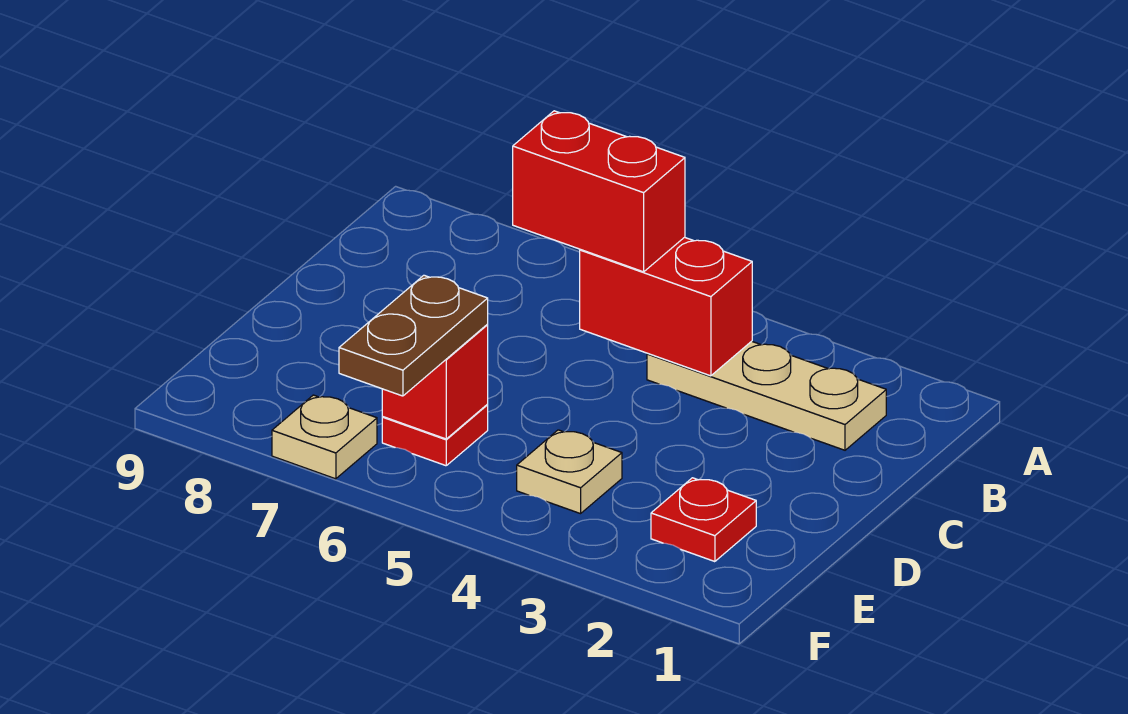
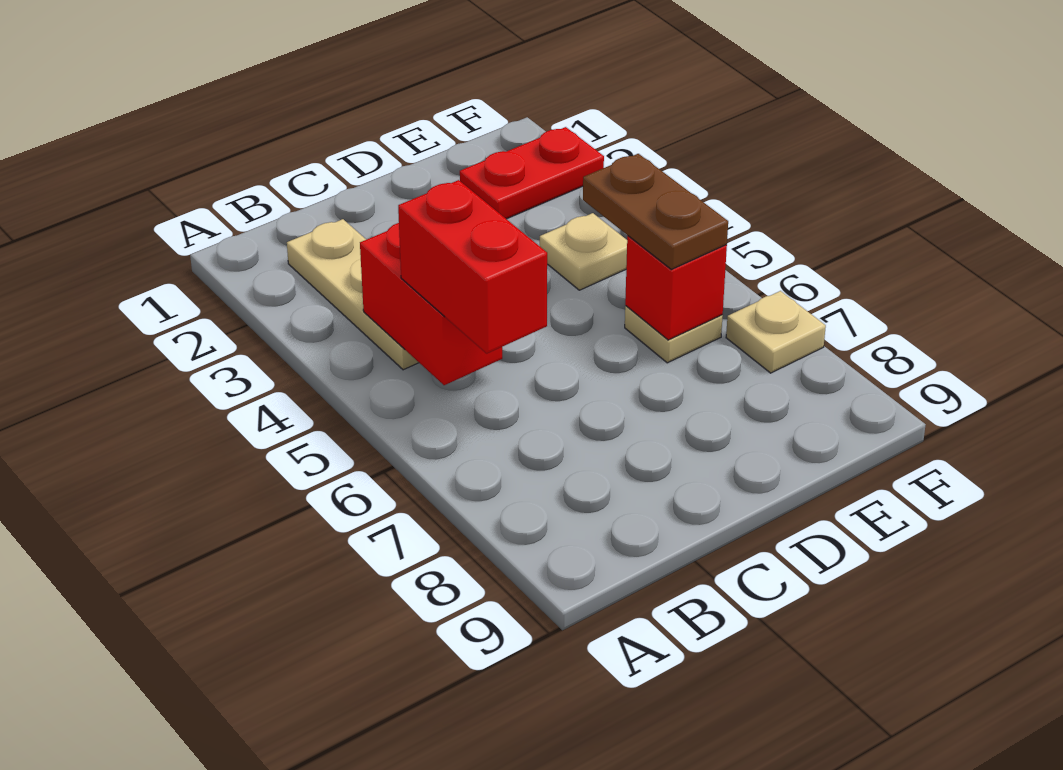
red plate E2 level 1 -> red plate E2:F2 level 1
red plate E6 level 1 -> tan plate E6 level 1
brown plate E6:F6 level 3 -> brown plate E5:E6 level 3

